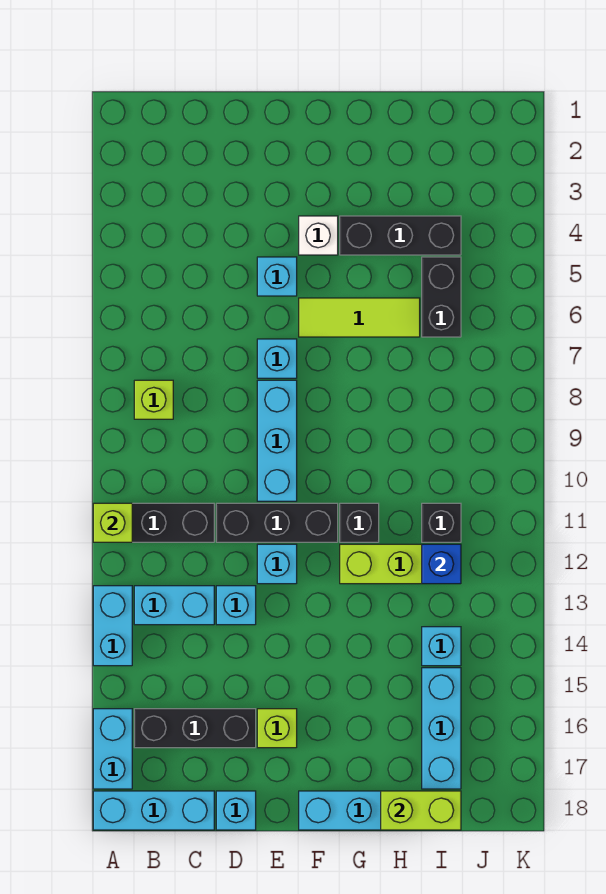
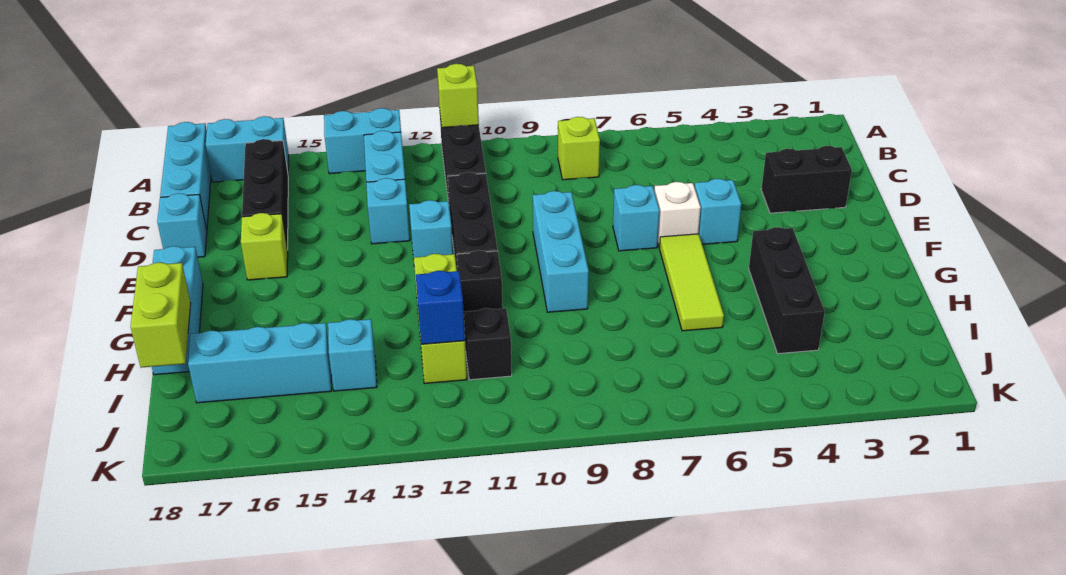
cyan brick E8:E10 level 1 -> cyan brick E9:G9 level 1
white brick F4 level 1 -> white brick E6 level 1
black brick I5:I6 level 1 -> black brick D2:D3 level 1

